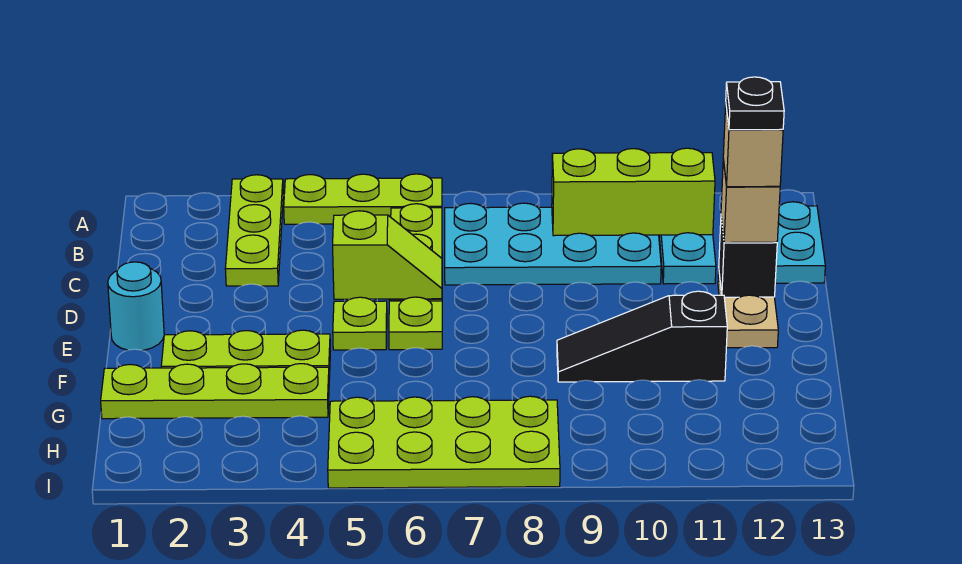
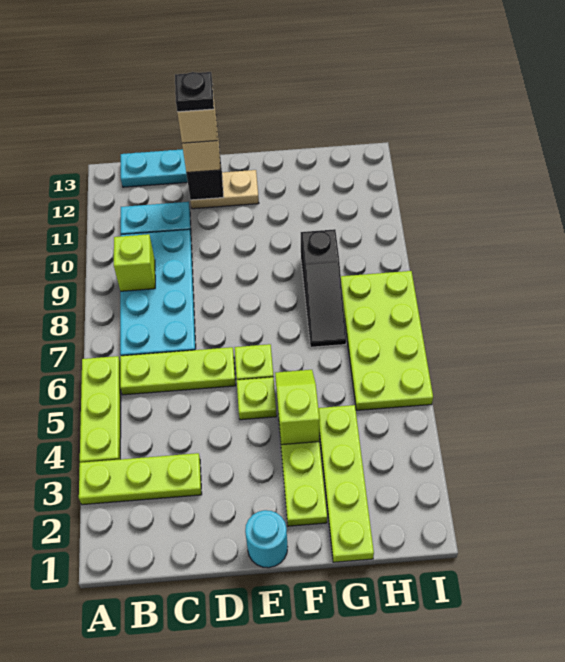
lime brick B9:B11 level 2 -> lime brick B9 level 2
lime slope D5:D6 level 2 top 5 -> lime slope F4:F5 level 2 top 4
black slope F9:F11 level 1 top 11 -> black slope G7:G9 level 1 top 9

